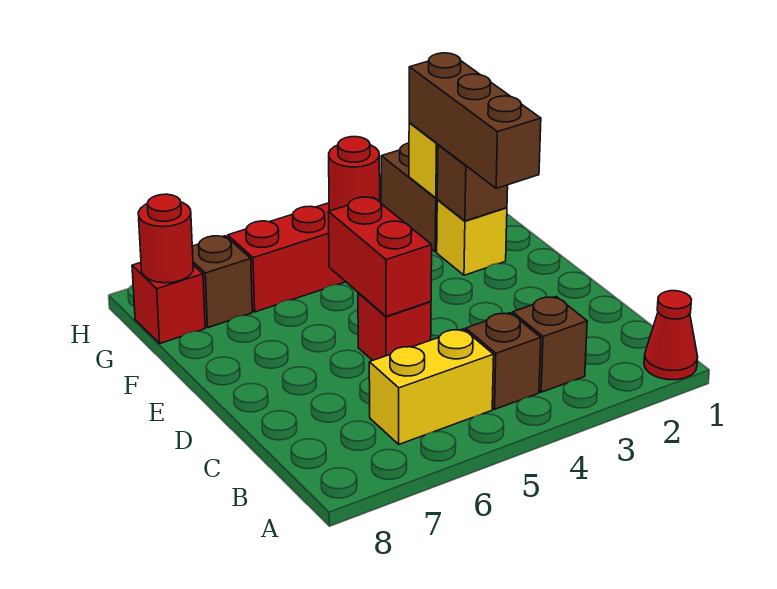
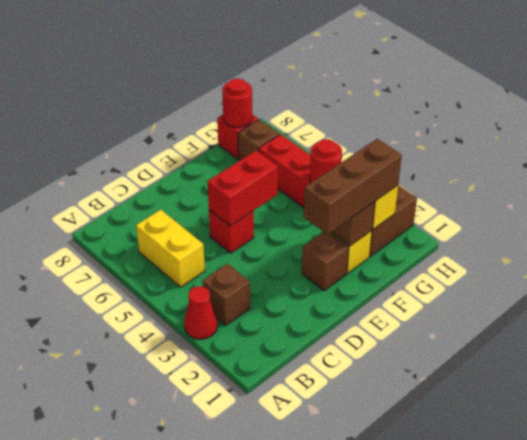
red cone A1 level 1 -> red cone A3 level 1
brown brick B4 level 1 -> brown brick E2 level 1

